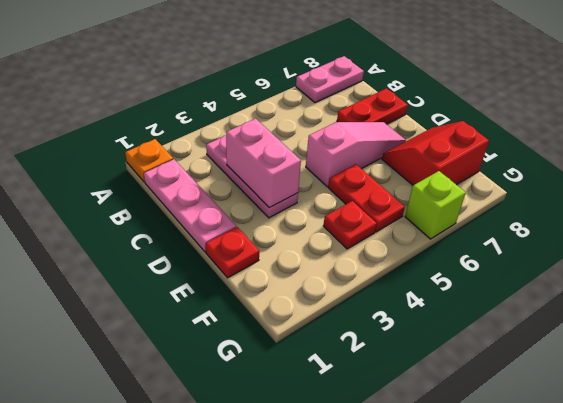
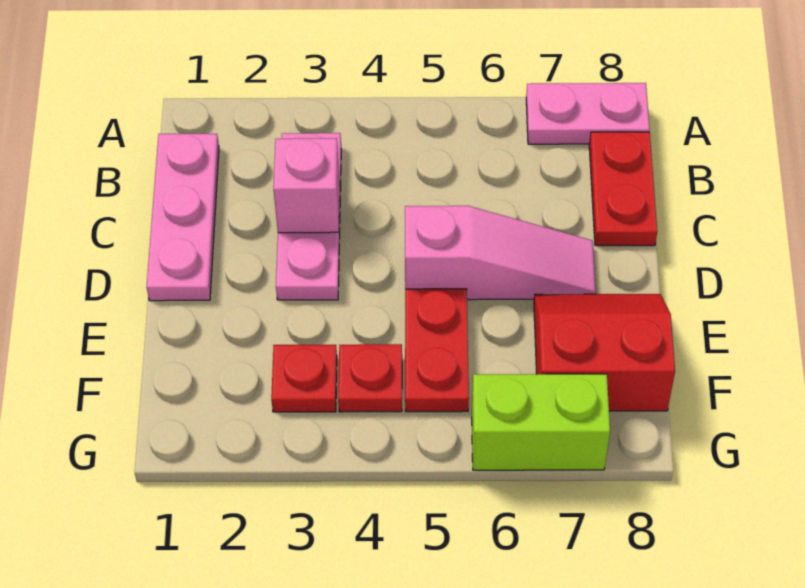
orange plate A1 level 1 -> none
pink brick C3:D3 level 2 -> pink brick C3 level 2
red plate C7:C8 level 1 -> red plate B8:C8 level 1
red plate E1 level 1 -> red plate F3 level 1
lime brick G6 level 1 -> lime brick G6:G7 level 1

